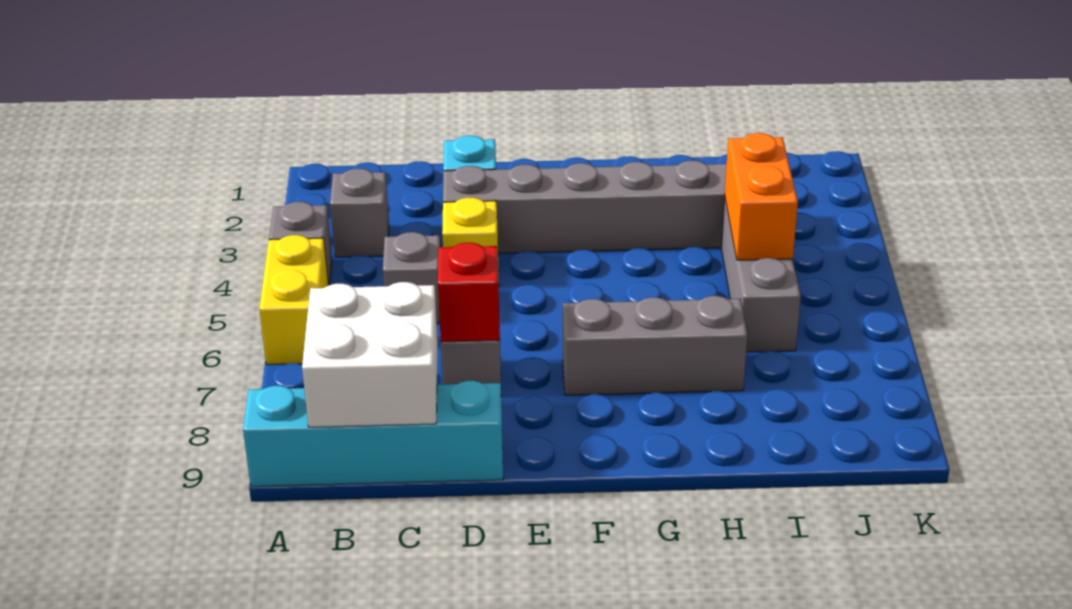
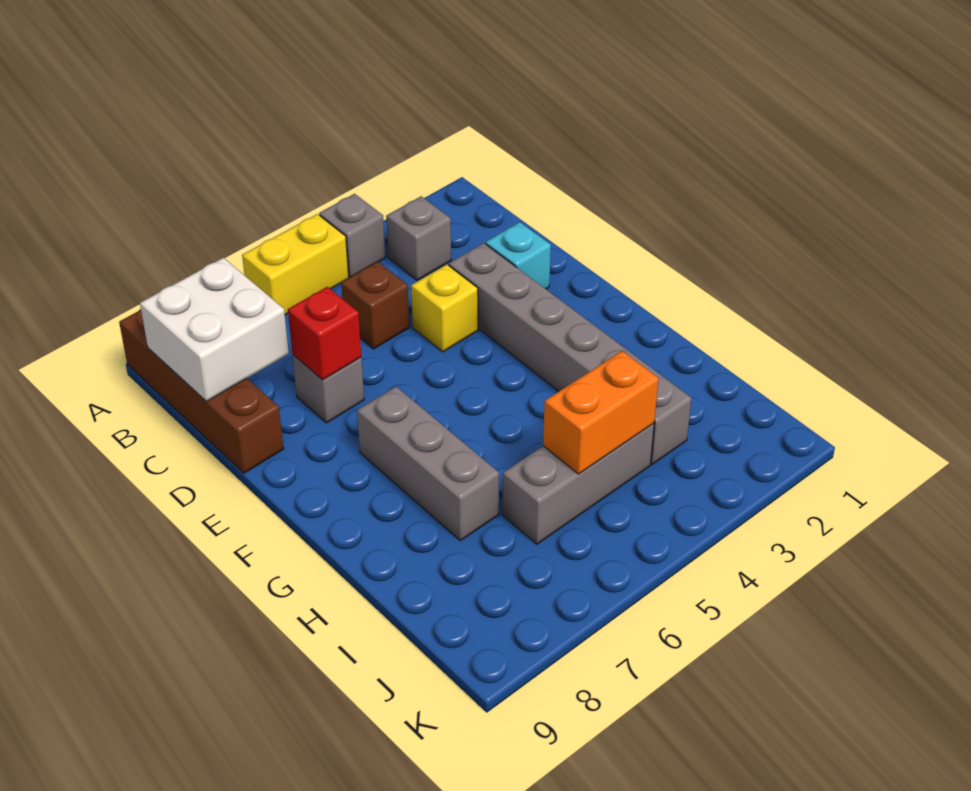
cyan brick A9:D9 level 1 -> brown brick A9:D9 level 1
grey brick C5 level 1 -> brown brick C5 level 1

